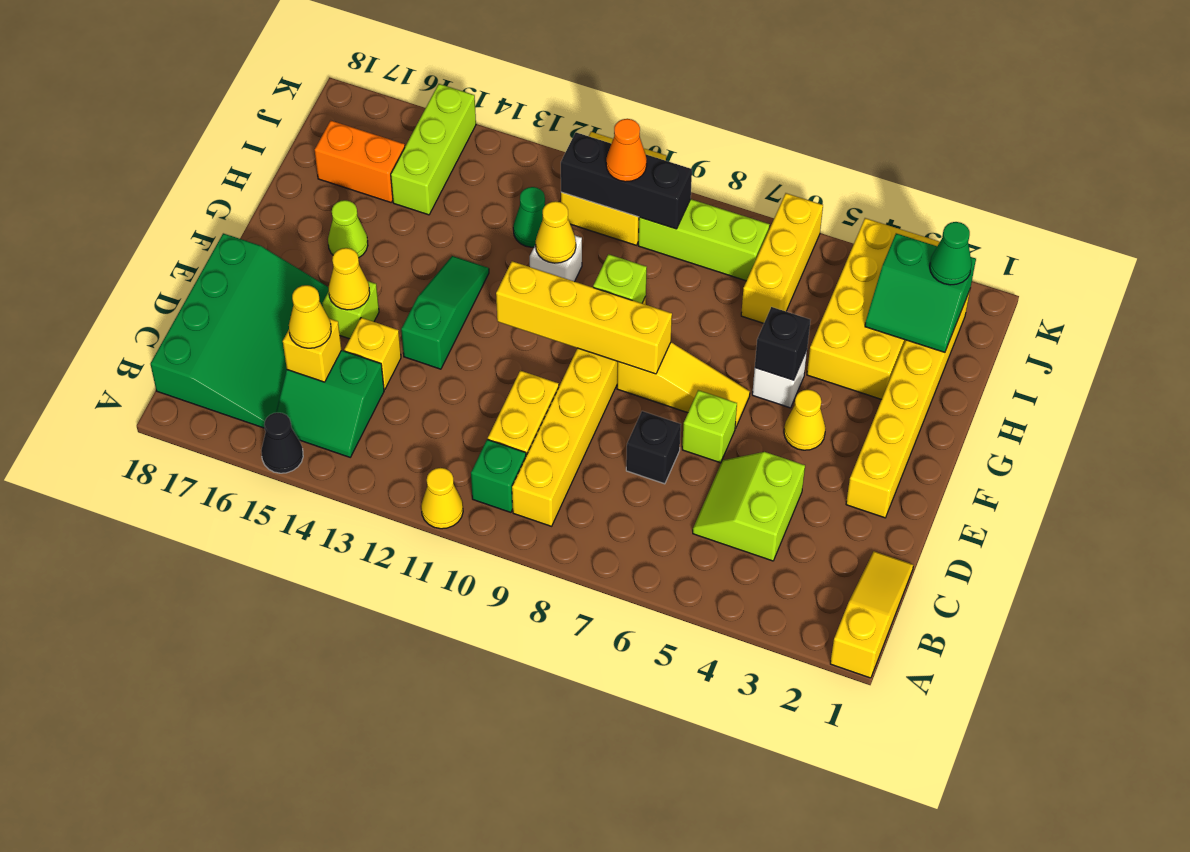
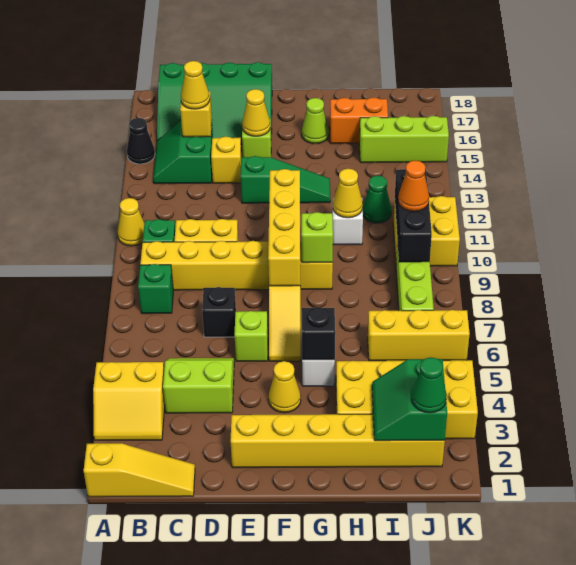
none -> yellow slope A3:B4 level 1 top 4
none -> green brick B8 level 1
orange brick I16:I17 level 1 -> orange brick H16:I16 level 1

